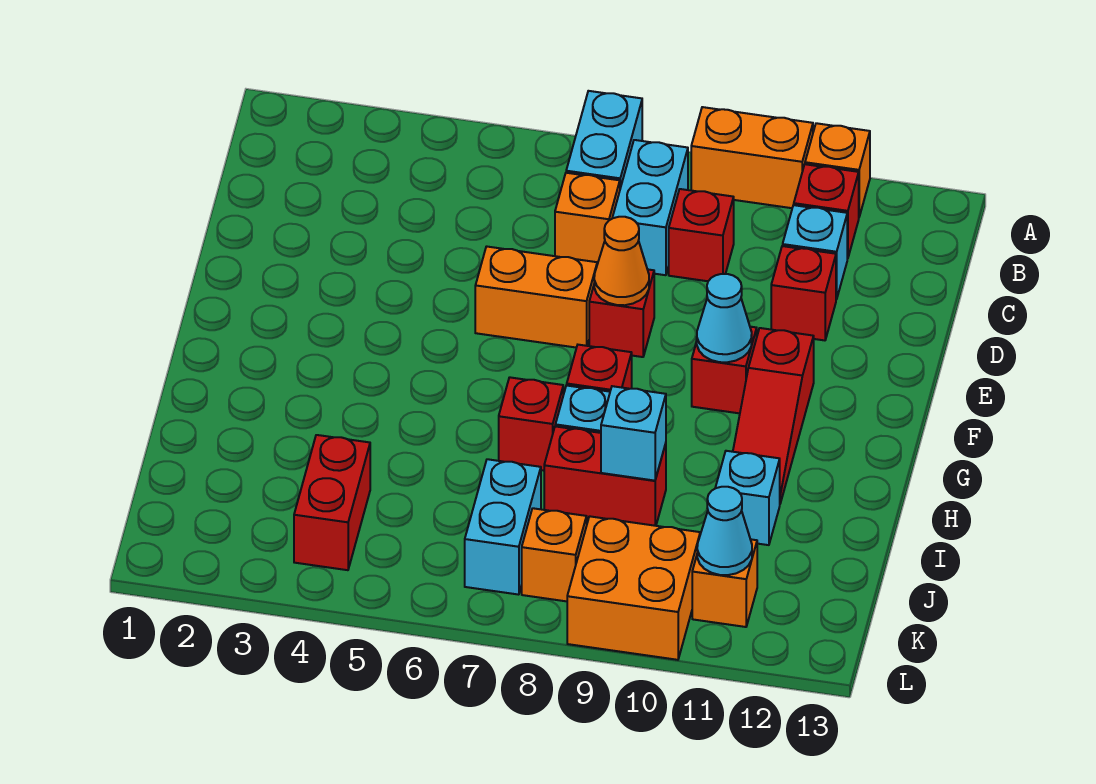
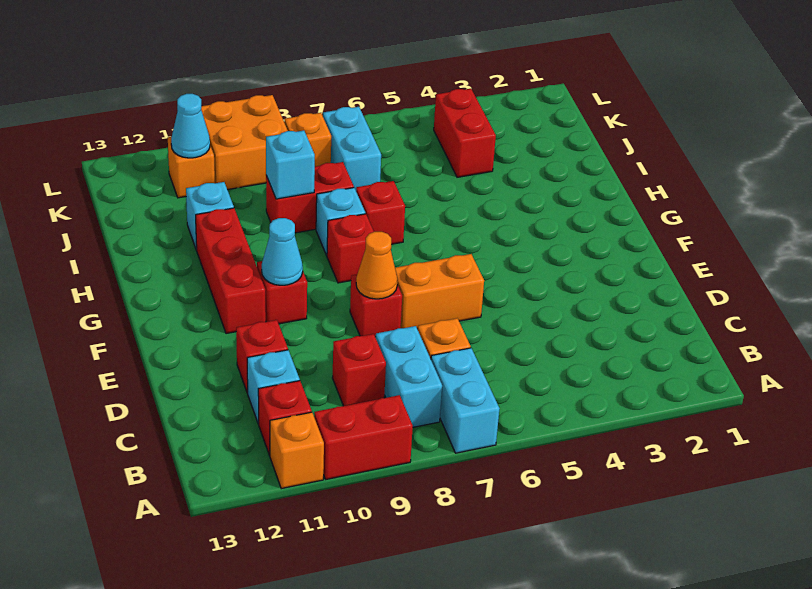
orange brick A9:A10 level 1 -> red brick A9:A10 level 1
red slope F11:H11 level 1 top F -> red brick F11:H11 level 1

